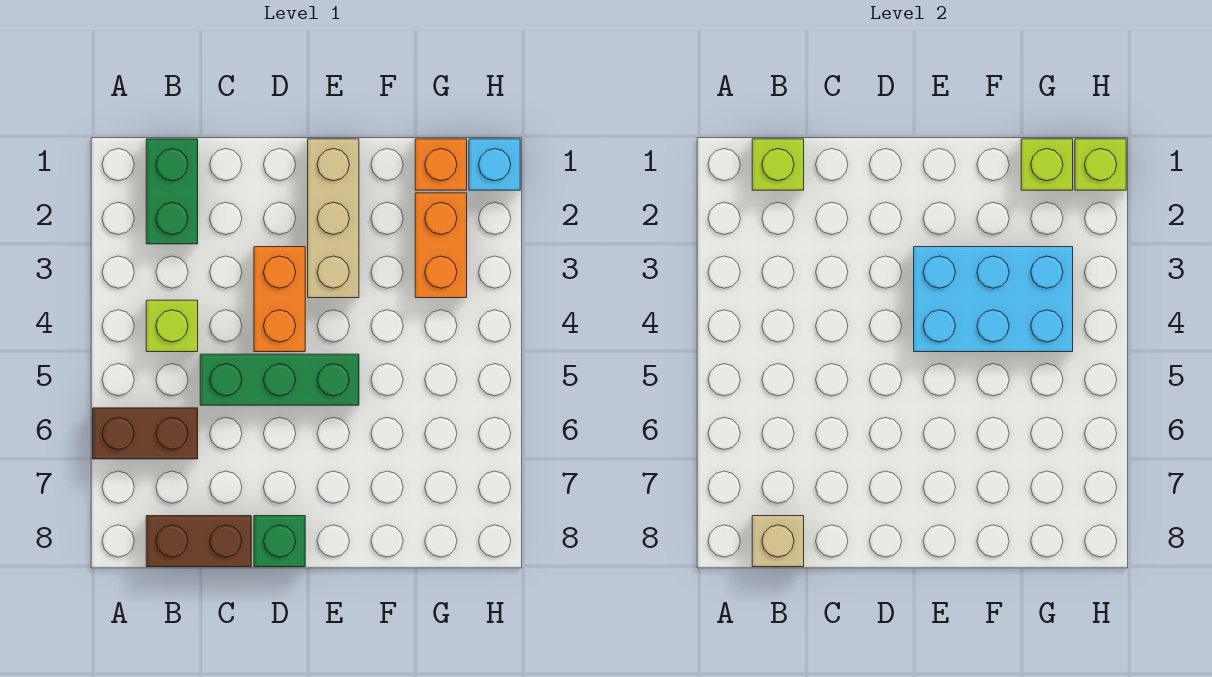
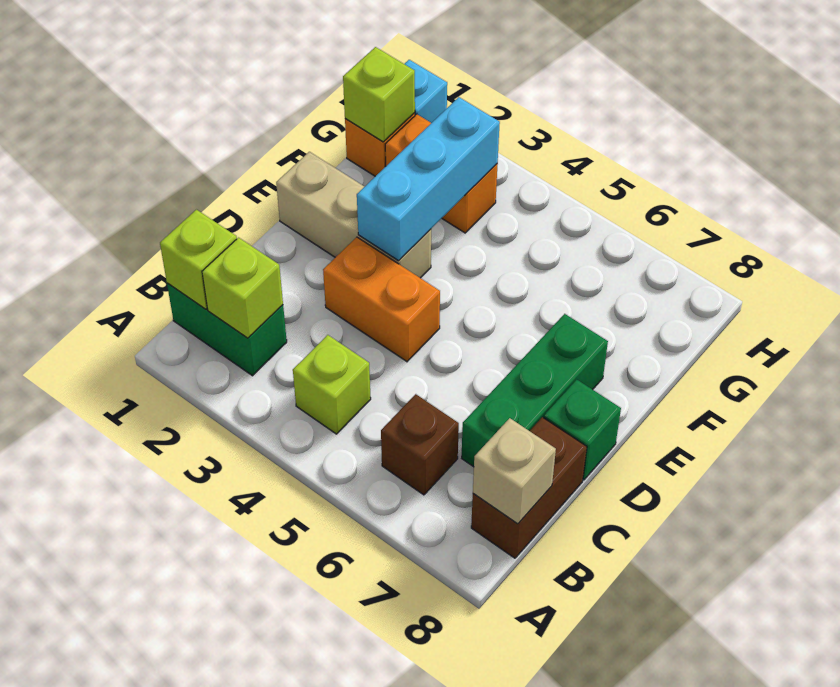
brown brick A6:B6 level 1 -> brown brick B6 level 1
green brick C5:E5 level 1 -> green brick C7:E7 level 1
cyan brick E3:G4 level 2 -> cyan brick E3:G3 level 2
lime brick H1 level 2 -> lime brick B2 level 2

